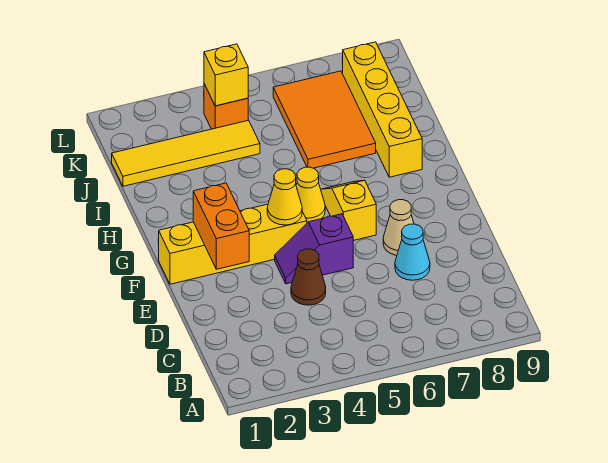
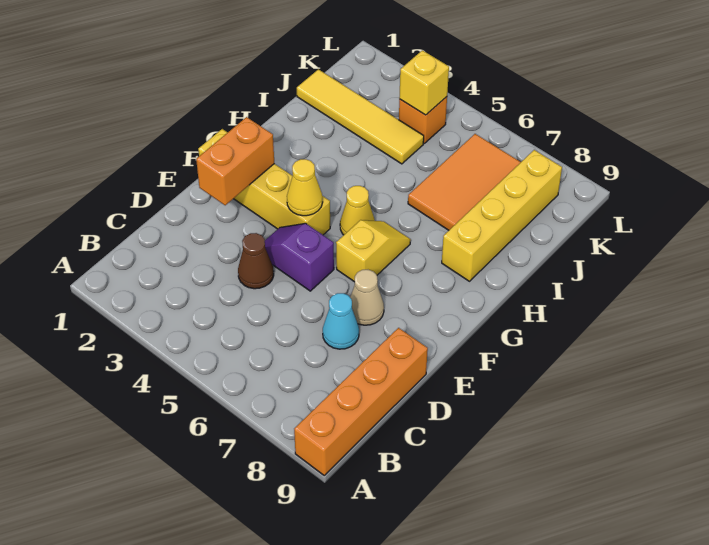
none -> orange brick A9:D9 level 1

